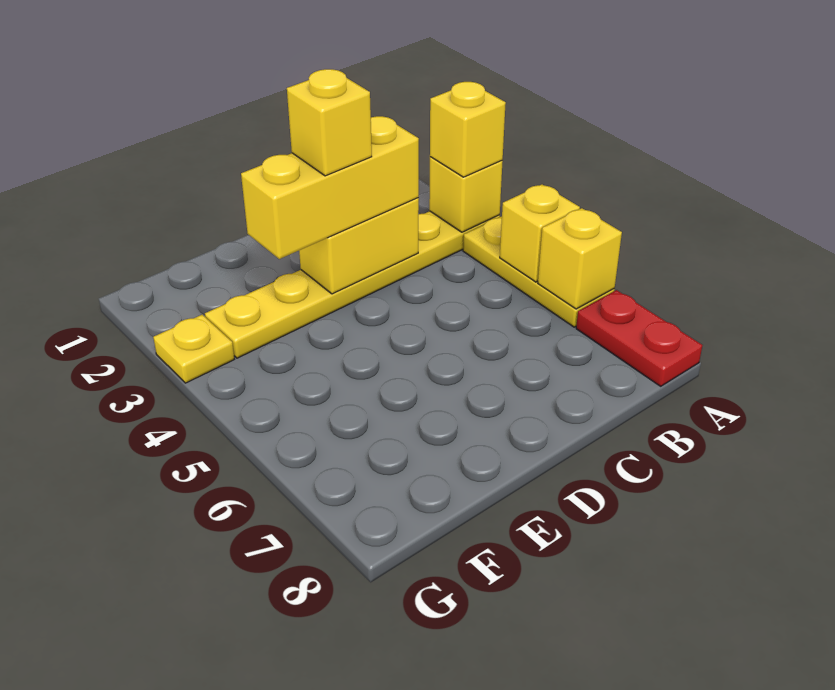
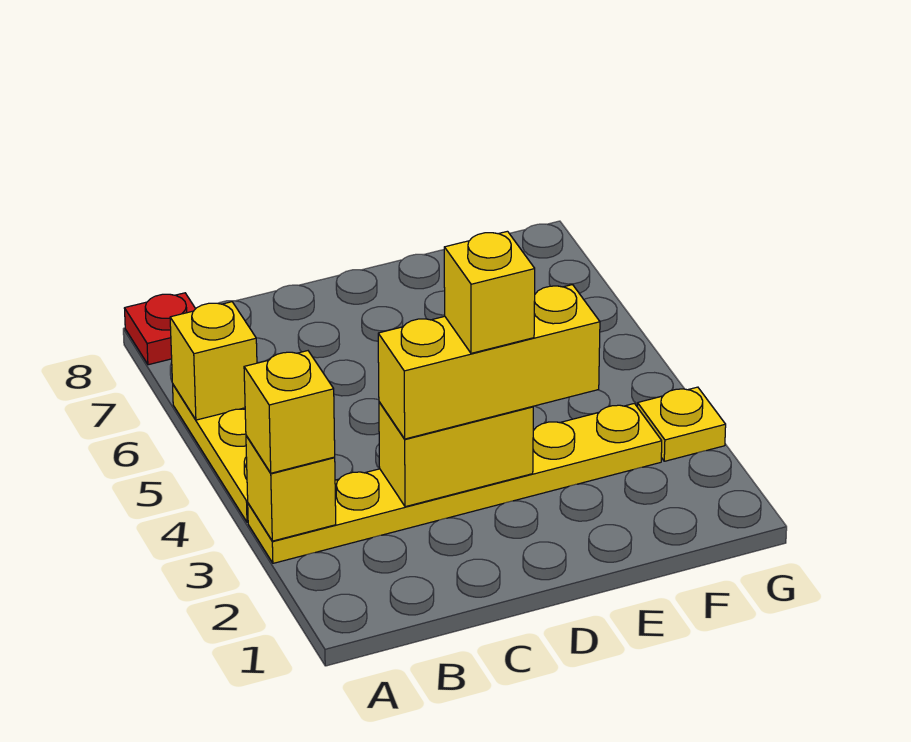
yellow brick A5 level 2 -> none
red plate A7:A8 level 1 -> red plate A8 level 1

